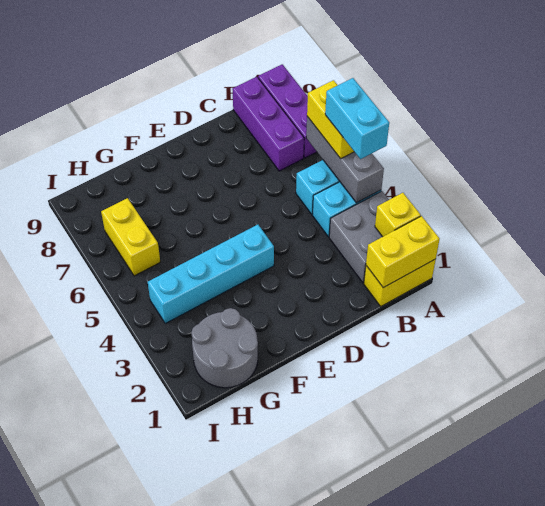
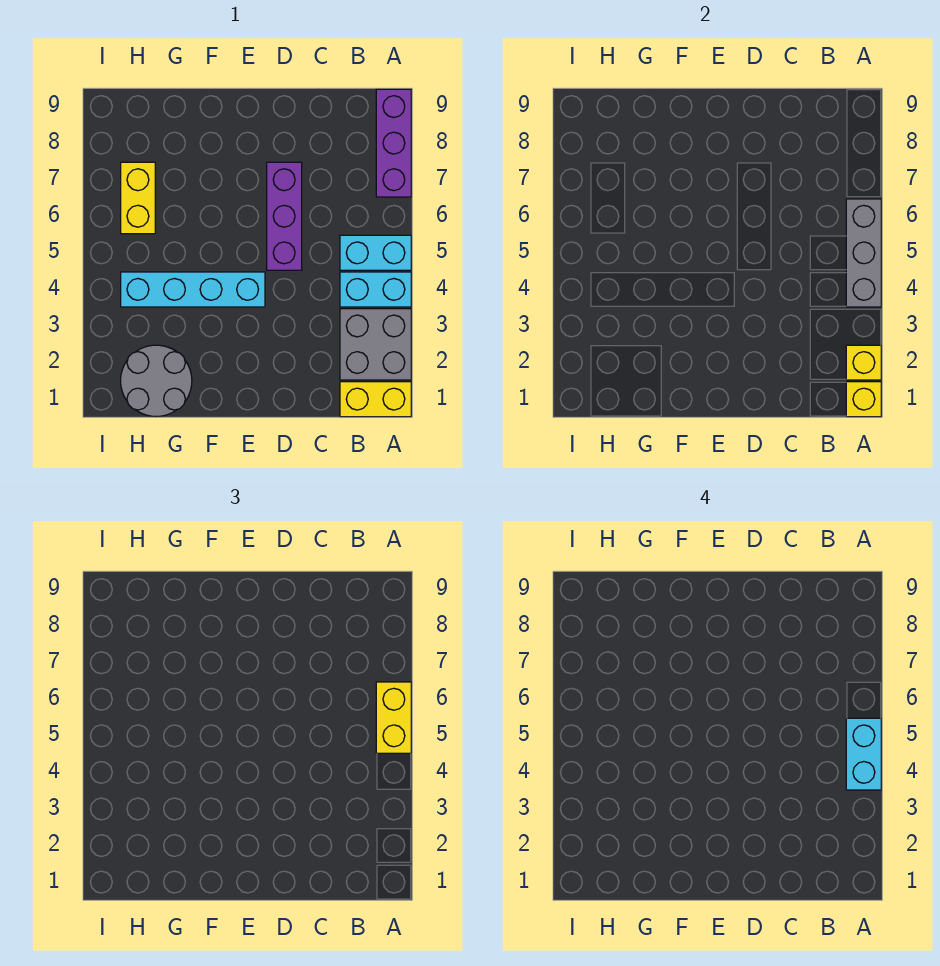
yellow brick A1:B1 level 2 -> yellow brick A1 level 2
purple brick B7:B9 level 1 -> purple brick D5:D7 level 1

